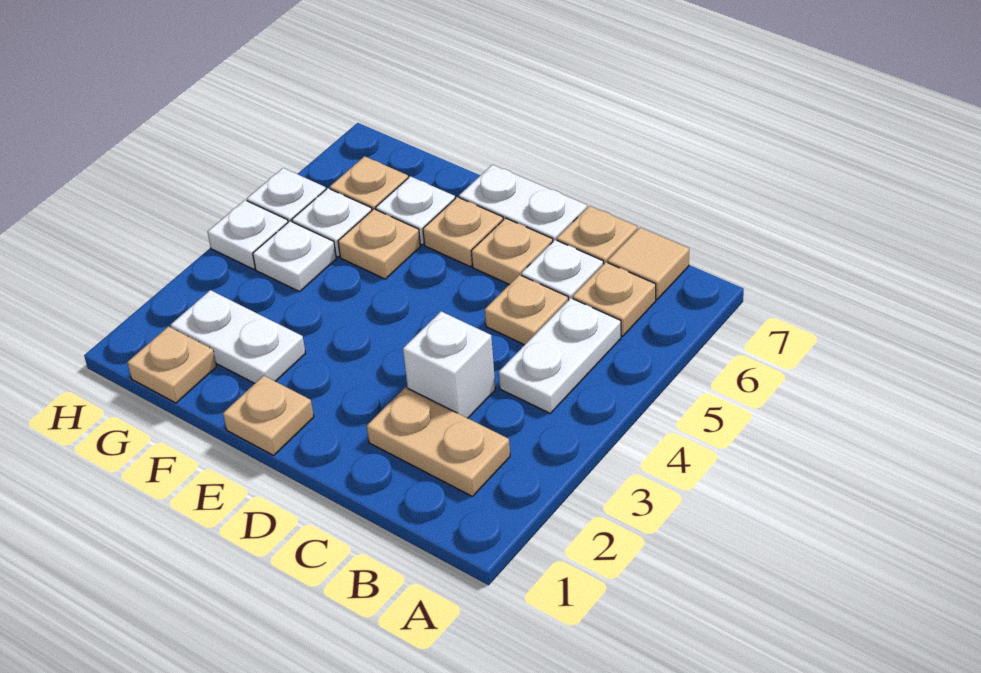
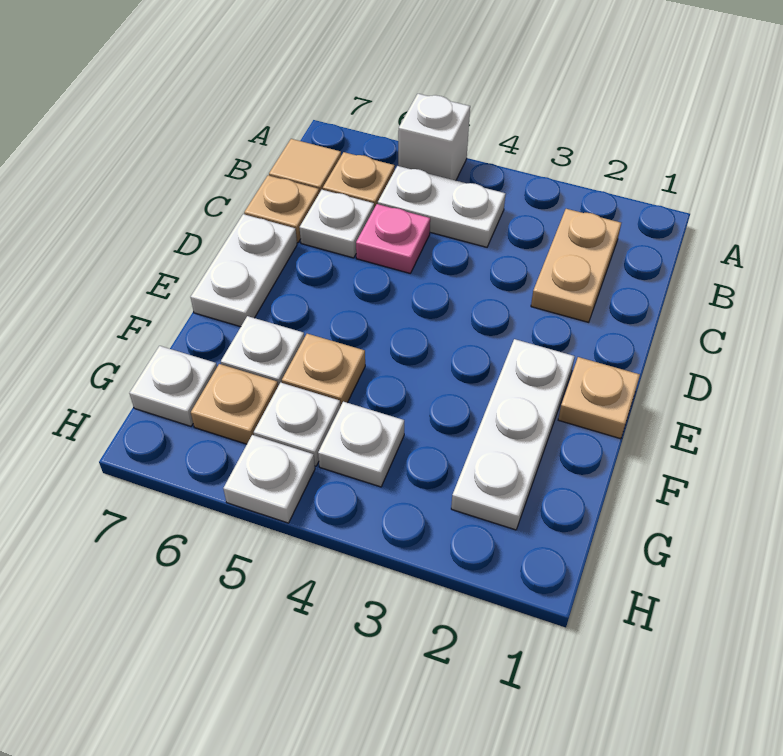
white brick C3 level 1 -> white brick A5 level 1
tan plate C5 level 1 -> pink plate C5 level 1
tan plate D6 level 1 -> none
tan plate E6 level 1 -> none
white plate F2:G2 level 1 -> white plate E2:G2 level 1
tan plate G1 level 1 -> none
white plate H4 level 1 -> white plate G7 level 1

